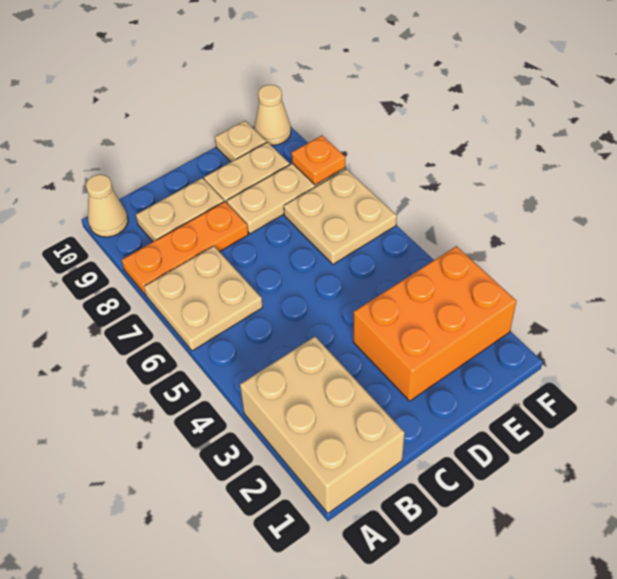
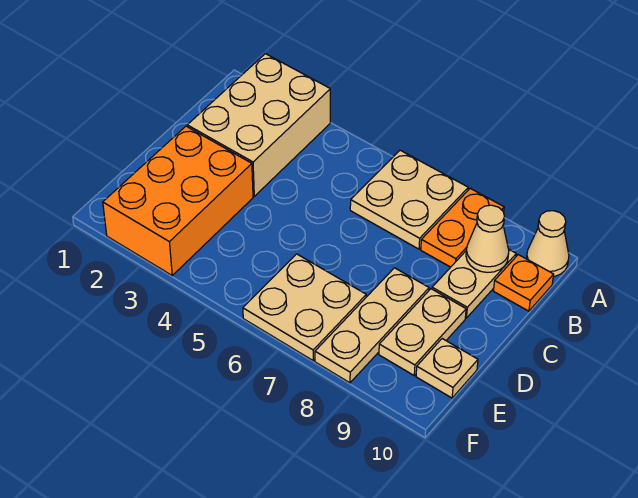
tan brick A1:B3 level 1 -> tan brick A2:C3 level 1
orange plate A8:C8 level 1 -> orange plate A8:B8 level 1
orange plate F8 level 2 -> orange plate B10 level 1
tan cone F10 level 1 -> tan cone B9 level 2

